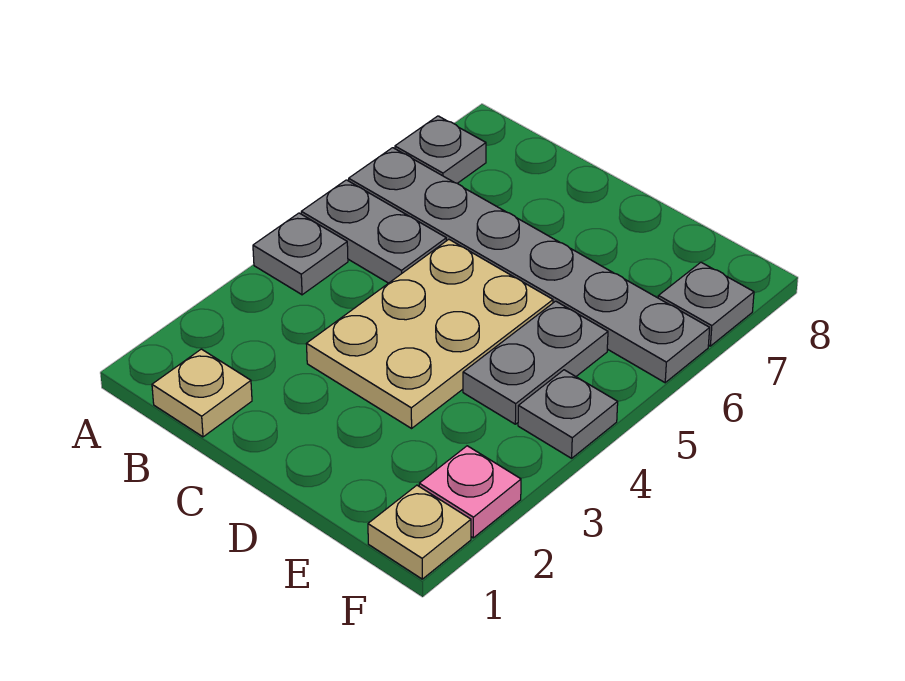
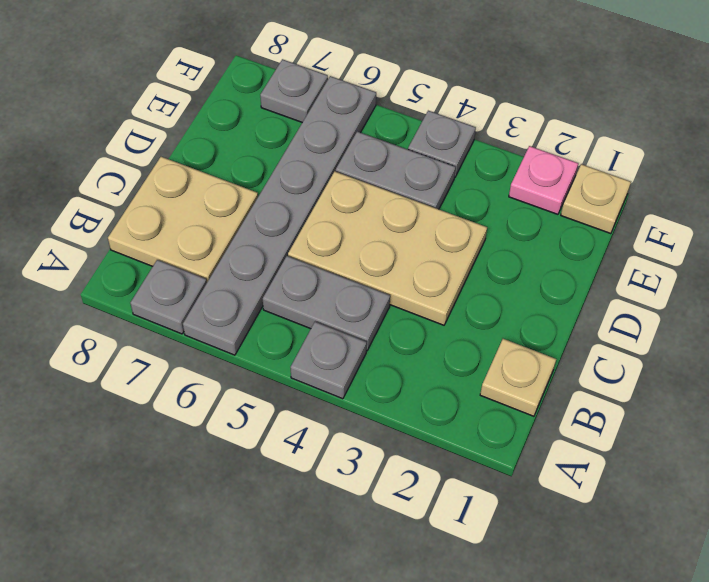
grey plate A5:B5 level 1 -> grey plate B4:B5 level 1
none -> tan plate B7:C8 level 1

